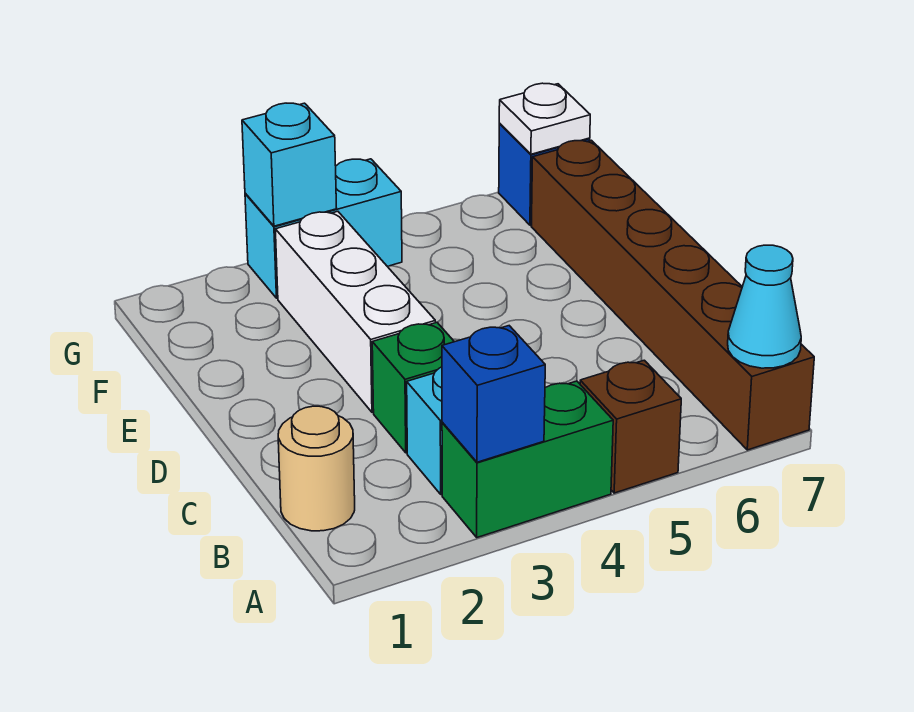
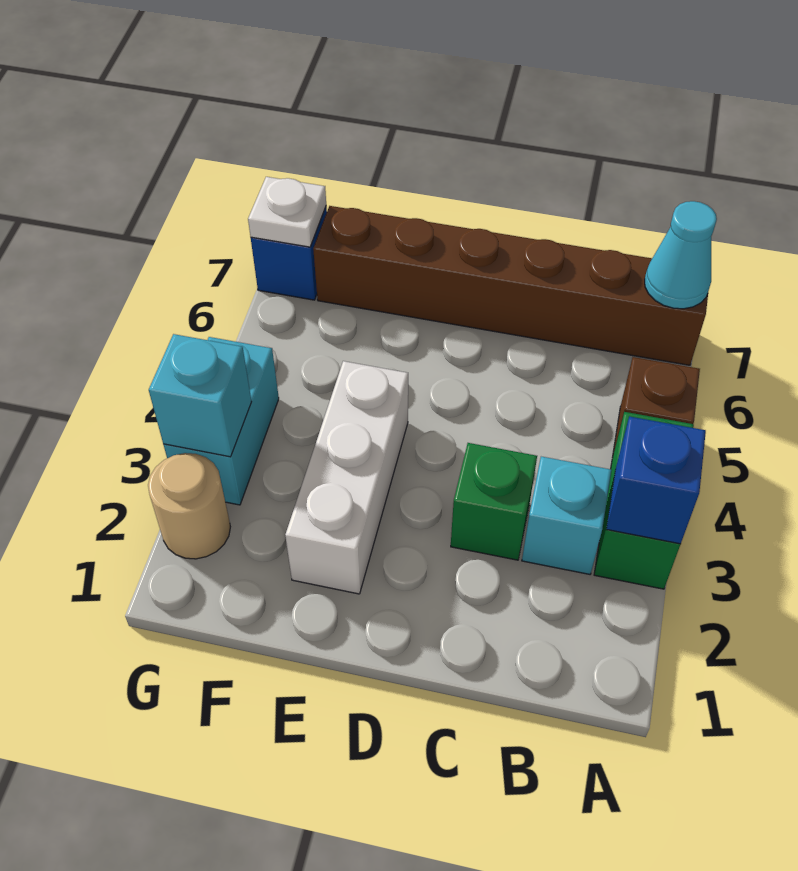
tan round brick B1 level 1 -> tan round brick G2 level 1
white brick D3:F3 level 1 -> white brick E2:E4 level 1

